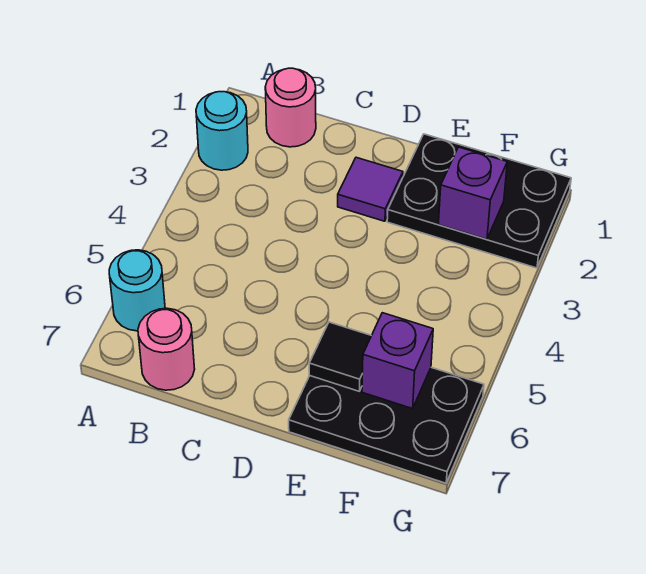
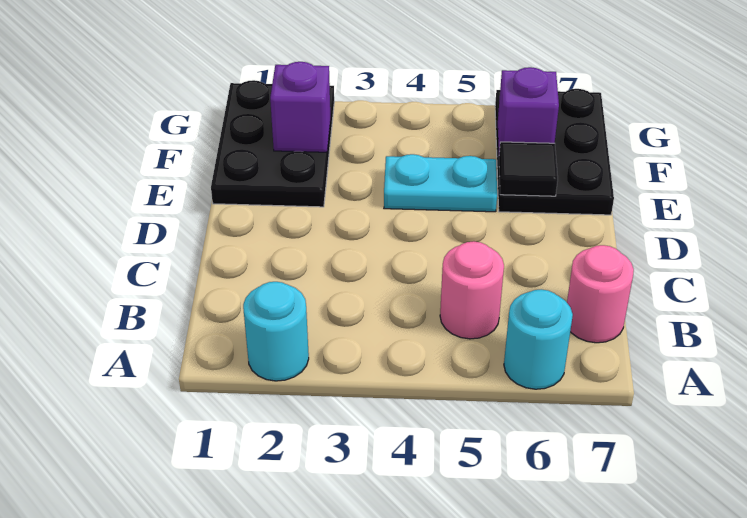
pink round brick B1 level 1 -> pink round brick B5 level 1
purple tile D2 level 1 -> none
none -> cyan plate E4:E5 level 1

